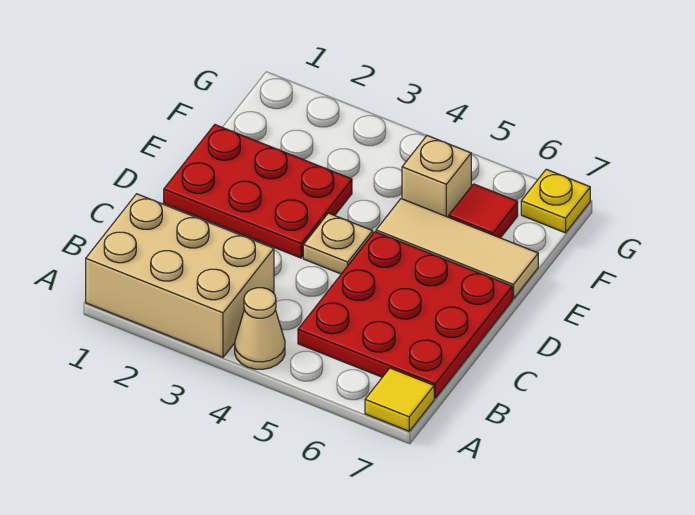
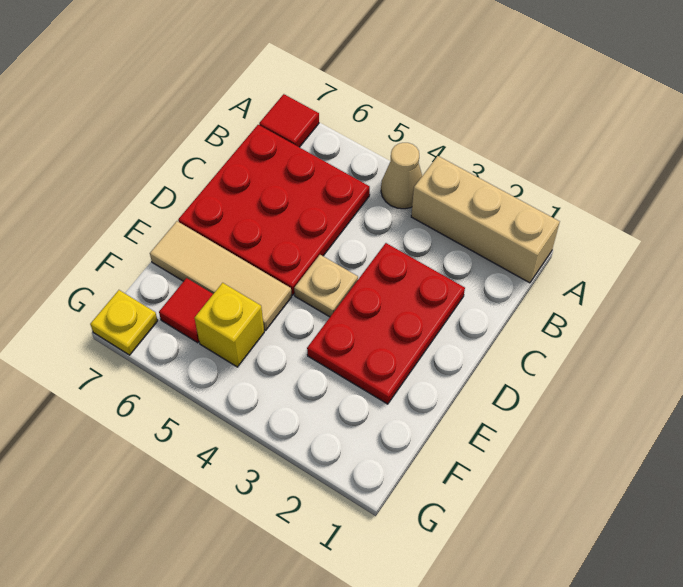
tan brick A1:B3 level 1 -> tan brick A1:A3 level 1
yellow tile A7 level 1 -> red tile A7 level 1
red plate D1:E3 level 1 -> red plate C2:E3 level 1
tan brick F5 level 1 -> yellow brick F5 level 1

